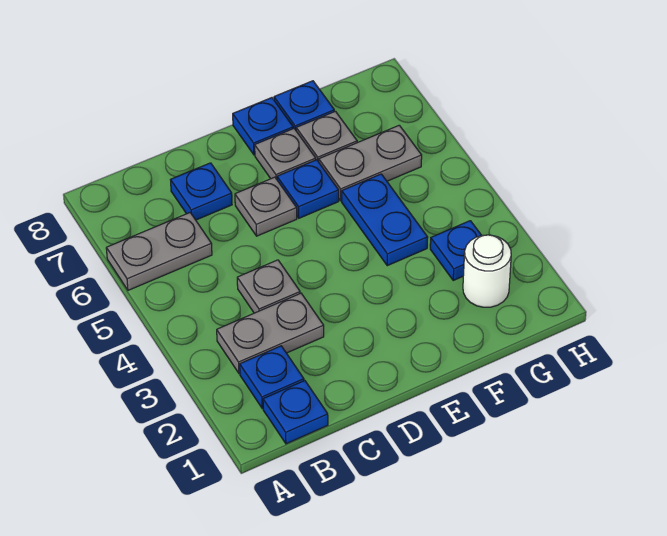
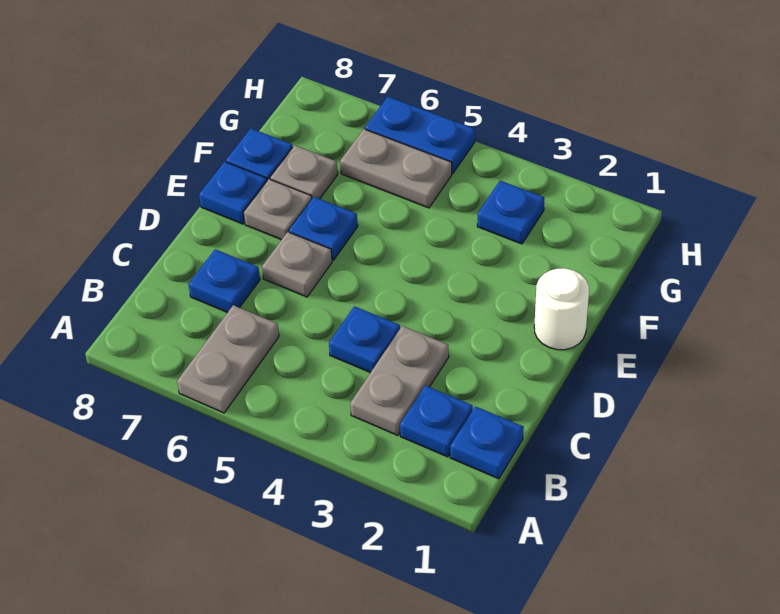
grey plate C4 level 1 -> blue plate C4 level 1
blue plate F4:F5 level 1 -> blue plate H5:H6 level 1
grey plate F6:G6 level 1 -> grey plate G5:G6 level 1
white round brick G2 level 1 -> white round brick E1 level 1

